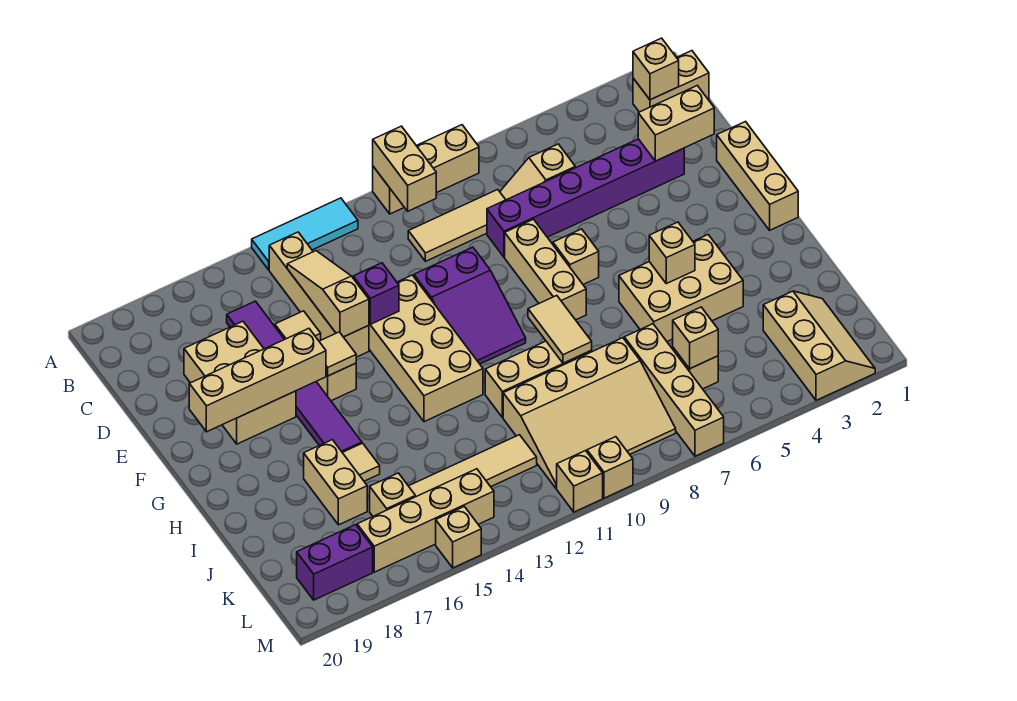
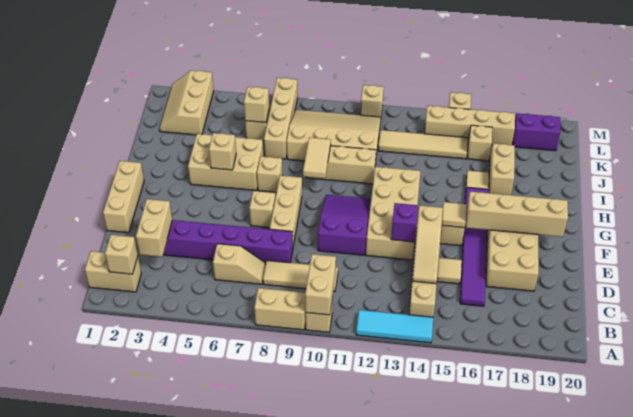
tan brick D2:D3 level 2 -> tan brick C3:D3 level 2
tan brick M10 level 1 -> tan brick H7 level 1

